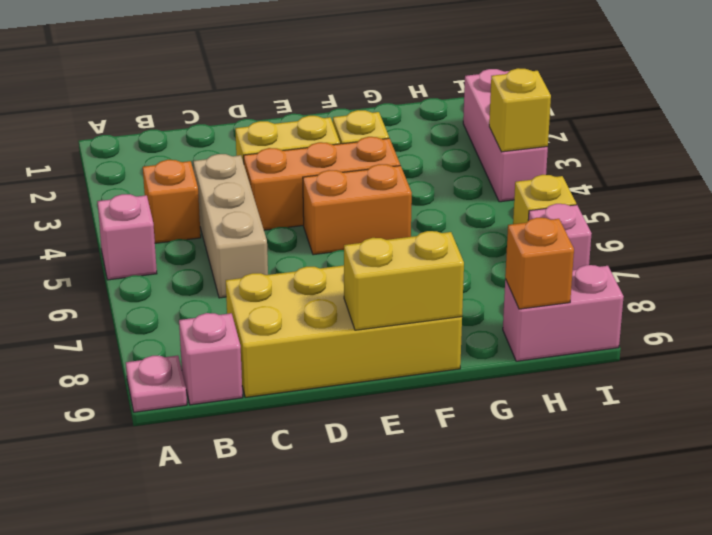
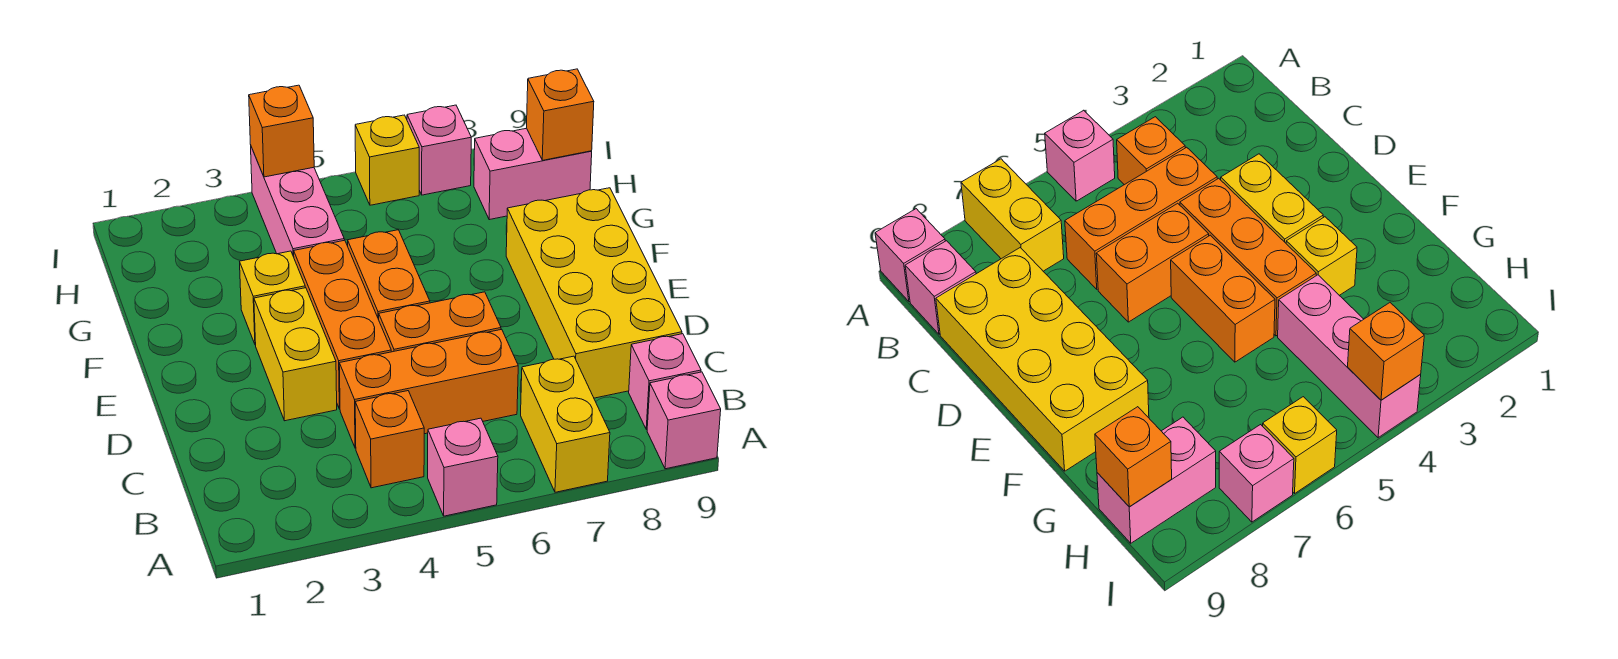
pink plate A9 level 1 -> pink brick A9 level 1
tan brick C4:C6 level 1 -> orange brick C4:C6 level 1
none -> orange brick D5:D6 level 1
yellow brick E9:F9 level 2 -> yellow brick A7:B7 level 1
pink brick H9:I9 level 1 -> pink brick H8:H9 level 1
pink brick I2:I4 level 1 -> pink brick G4:I4 level 1
yellow brick I4 level 2 -> orange brick I4 level 2

